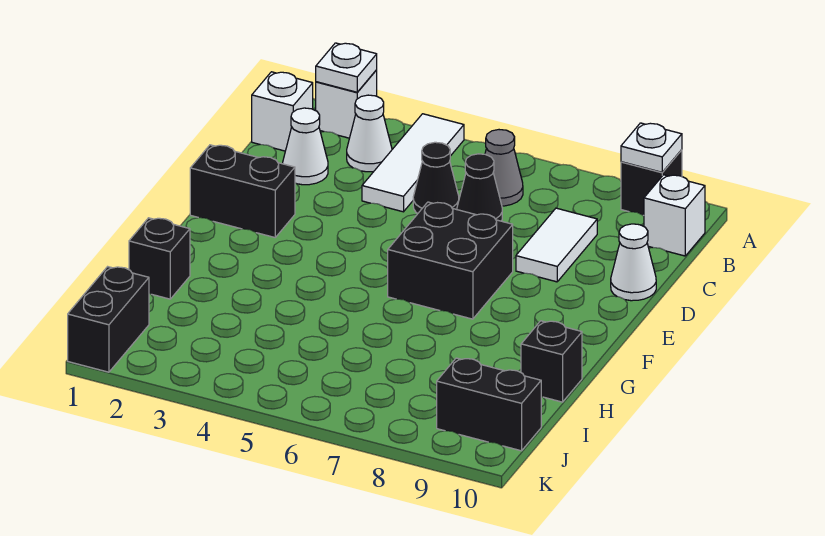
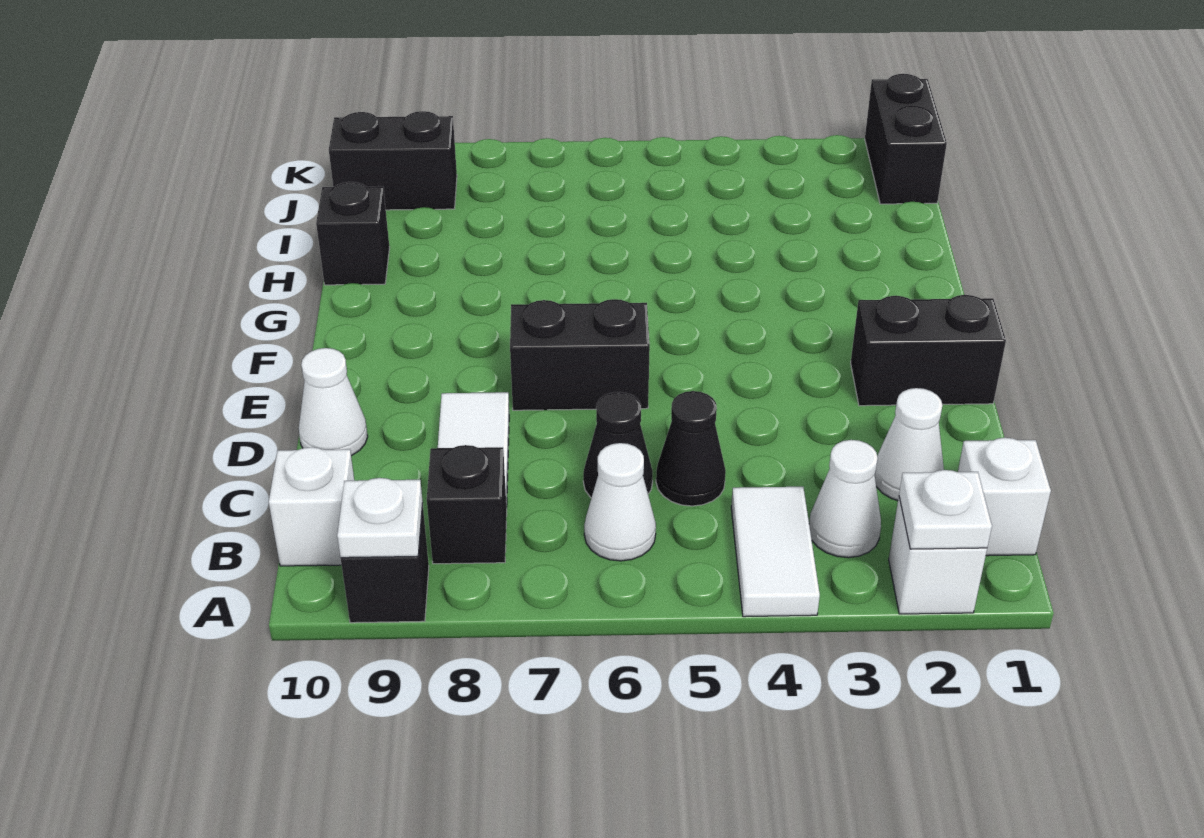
white tile A4:C4 level 1 -> white tile A4:B4 level 1
grey cone B6 level 1 -> white cone B6 level 1
black brick E6:F7 level 1 -> black brick E6:E7 level 1
black brick H1 level 1 -> black brick B8 level 1

